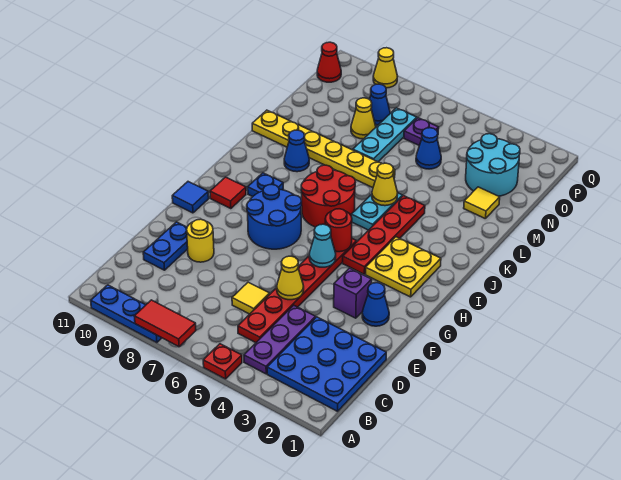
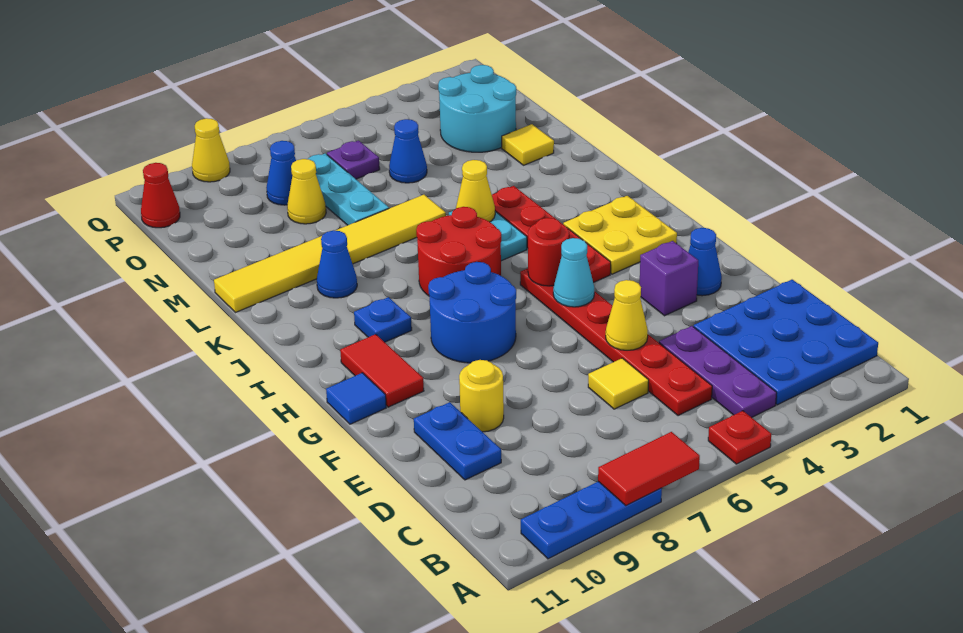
red tile H10 level 1 -> red tile G10:H10 level 1
yellow plate L6:L11 level 1 -> yellow tile L6:L11 level 1

